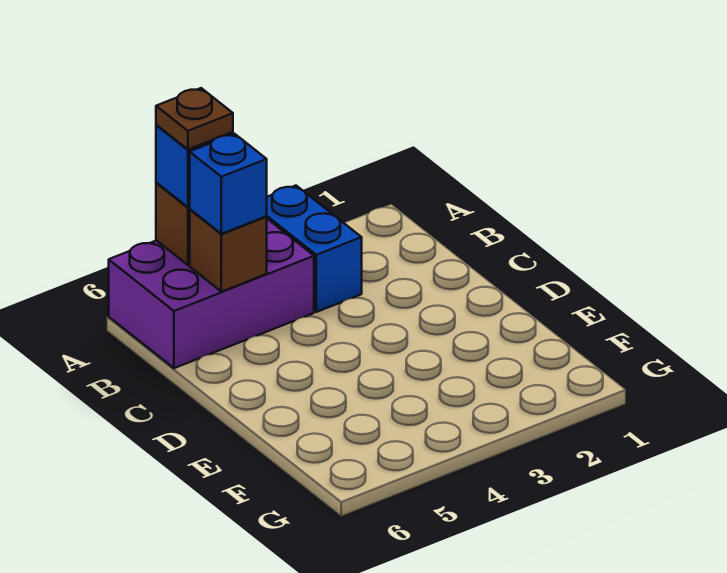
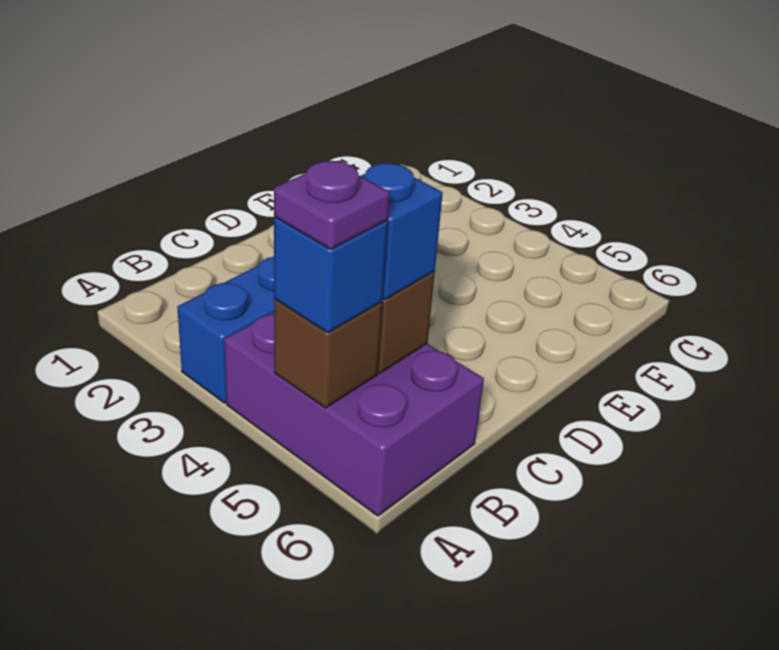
brown plate A5 level 4 -> purple plate A5 level 4

